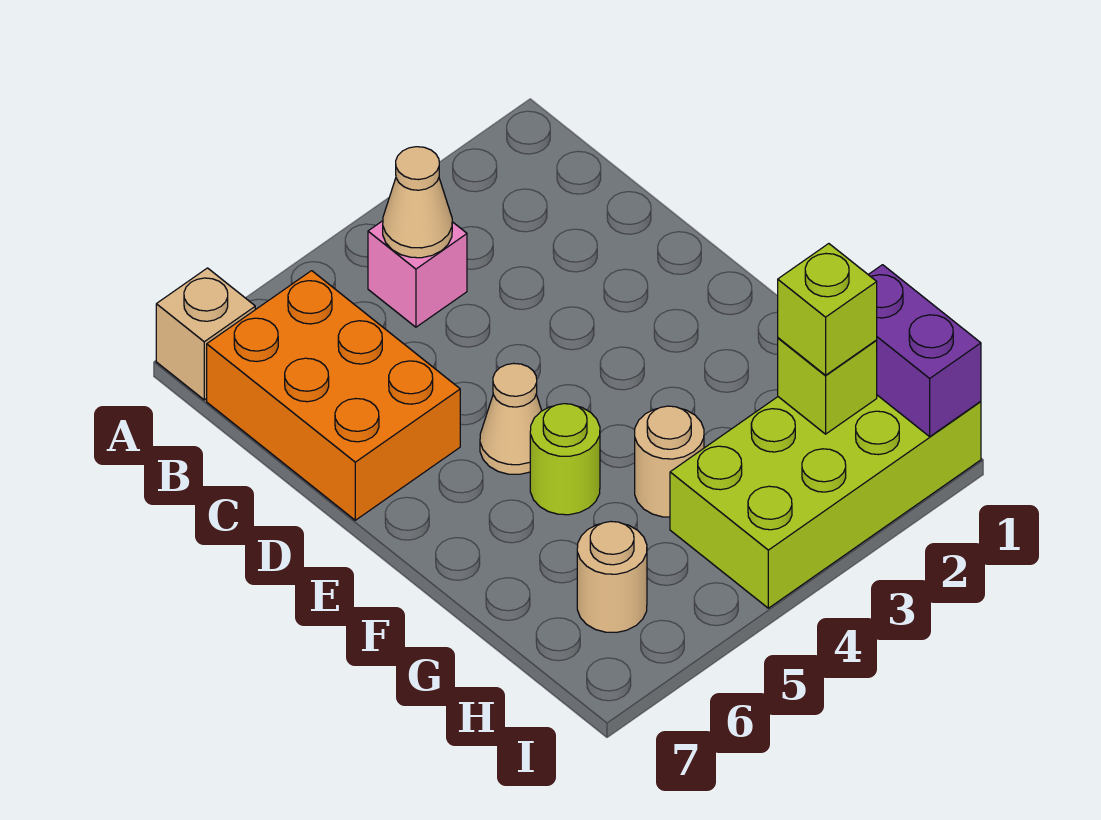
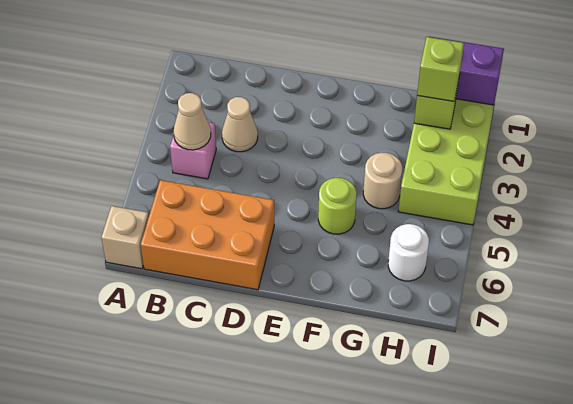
tan cone E5 level 1 -> tan cone C3 level 1
tan round brick H6 level 1 -> white round brick H6 level 1

